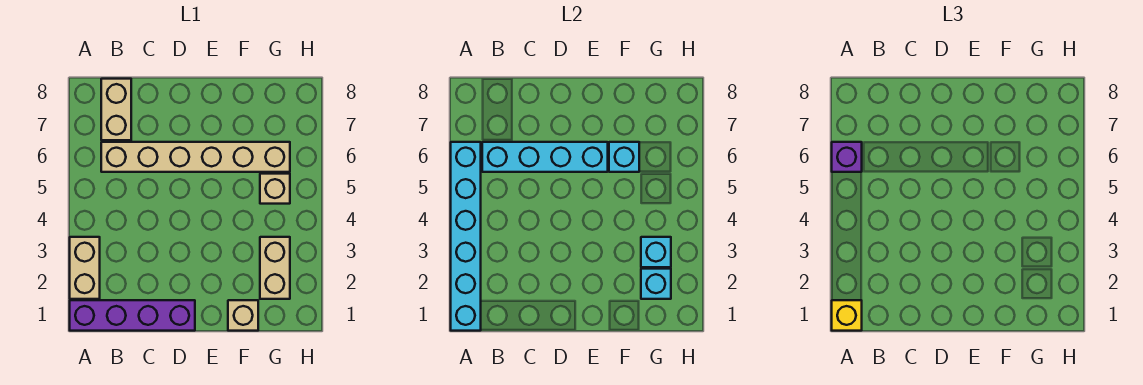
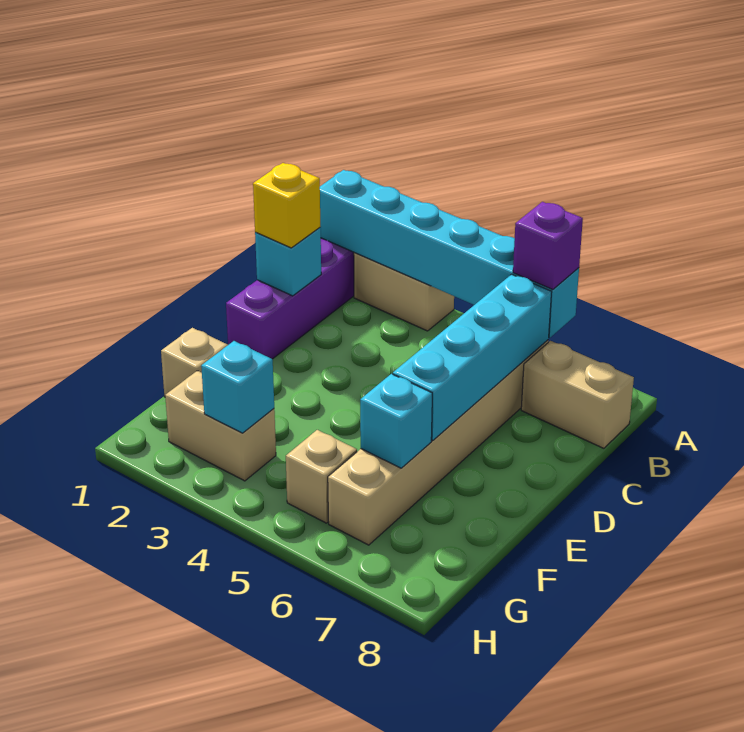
yellow brick A1 level 3 -> yellow brick C1 level 3
cyan brick G2 level 2 -> cyan brick C1 level 2

